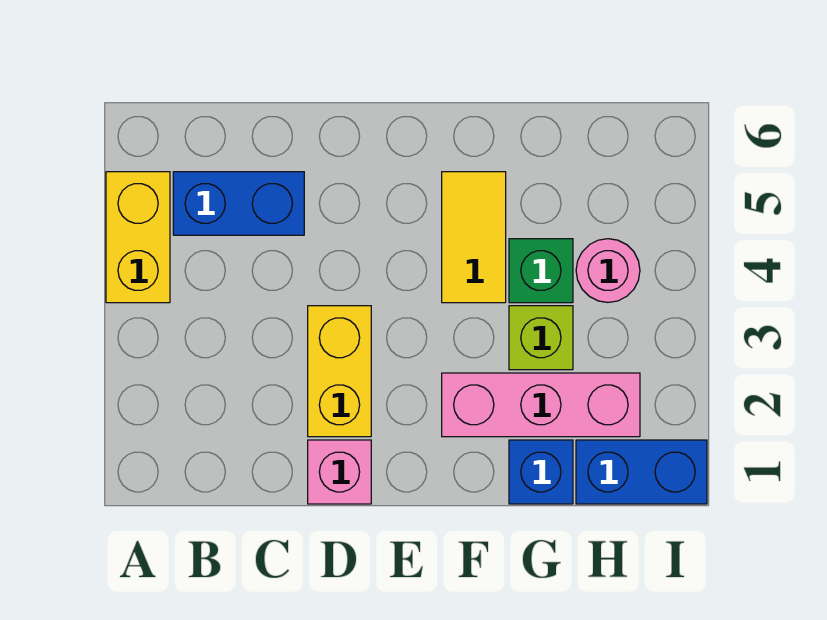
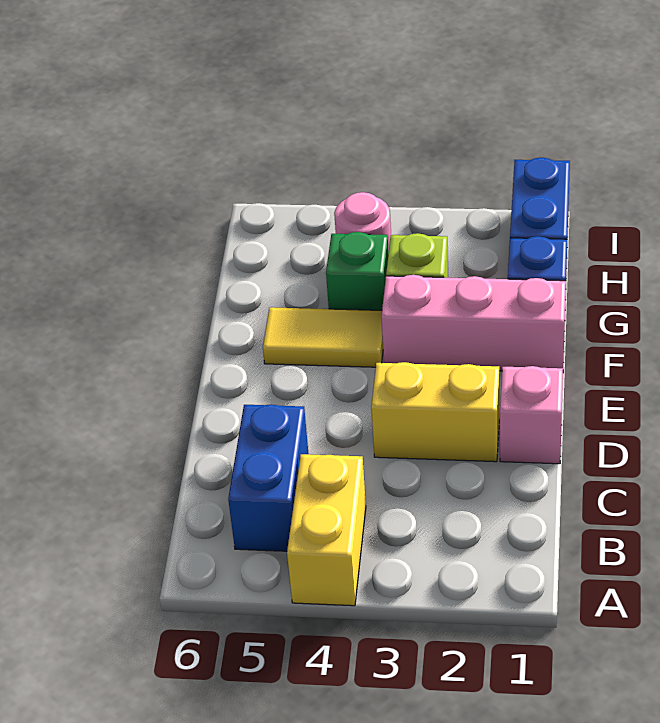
yellow brick A4:A5 level 1 -> yellow brick A4:B4 level 1
pink brick F2:H2 level 1 -> pink brick F1:F3 level 1

